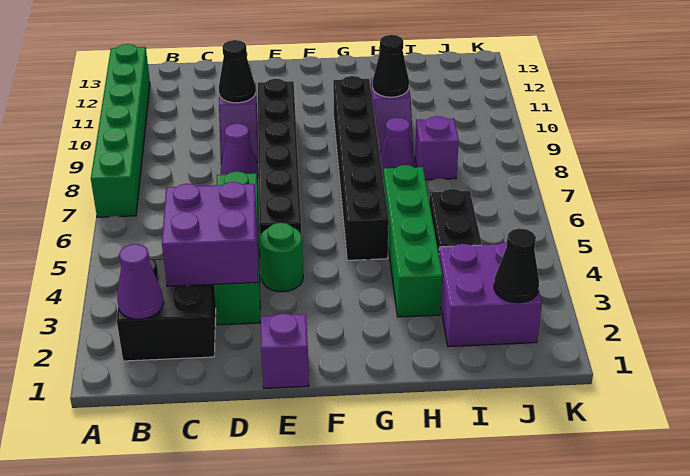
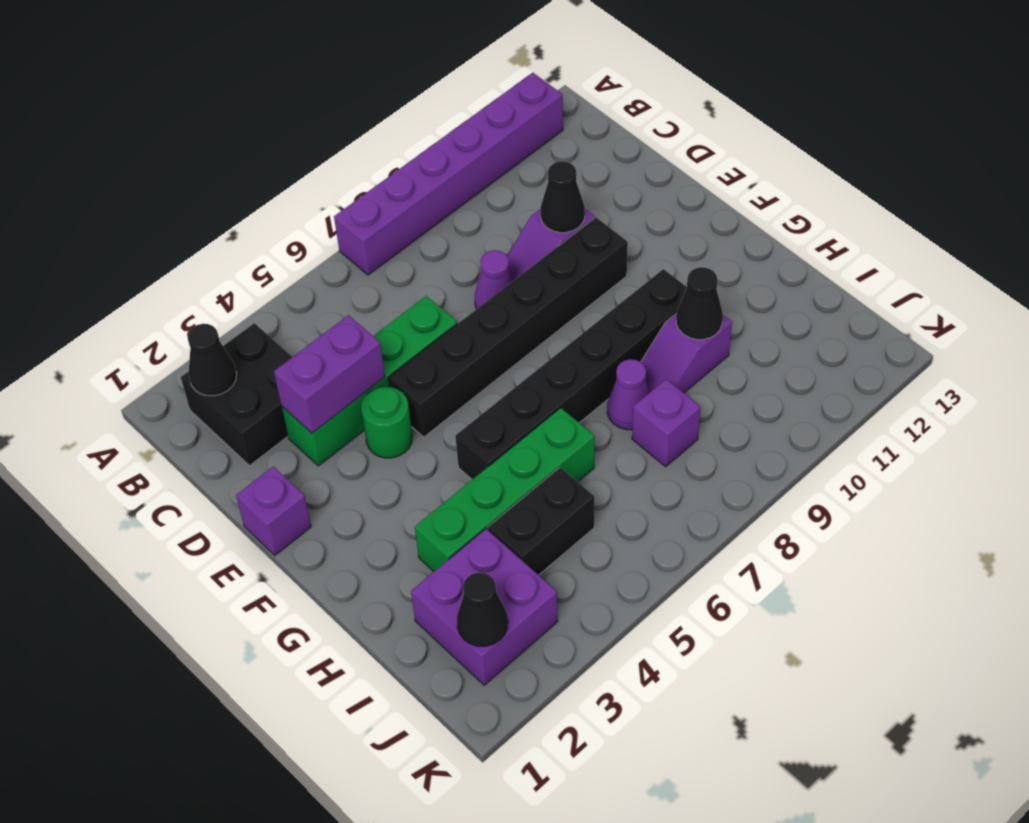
green brick A7:A12 level 1 -> purple brick A7:A12 level 1
purple cone B2 level 2 -> black cone B2 level 2
purple brick C3:D4 level 2 -> purple brick D3:D4 level 2

